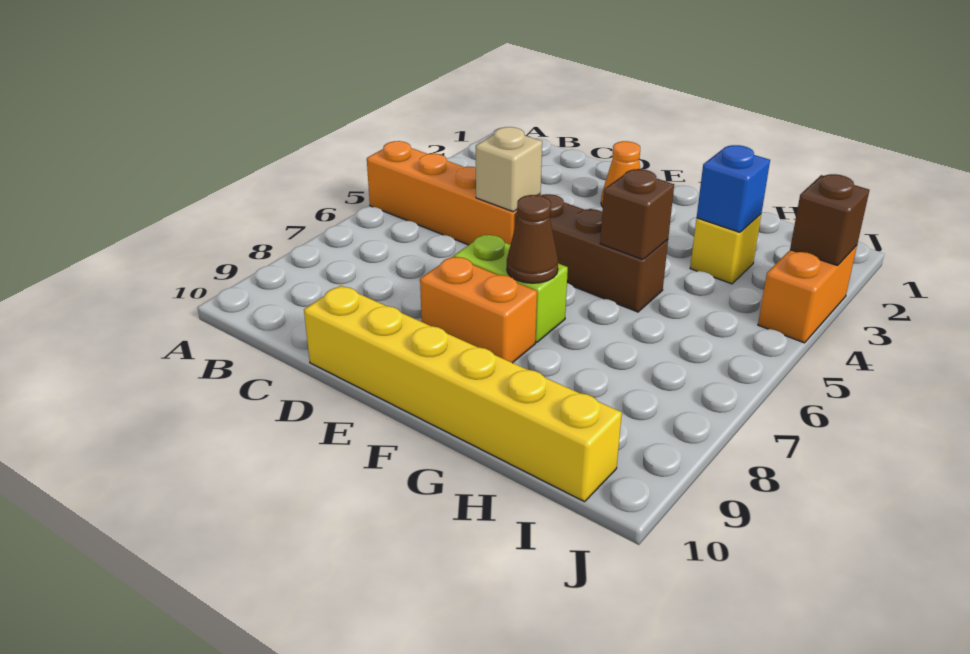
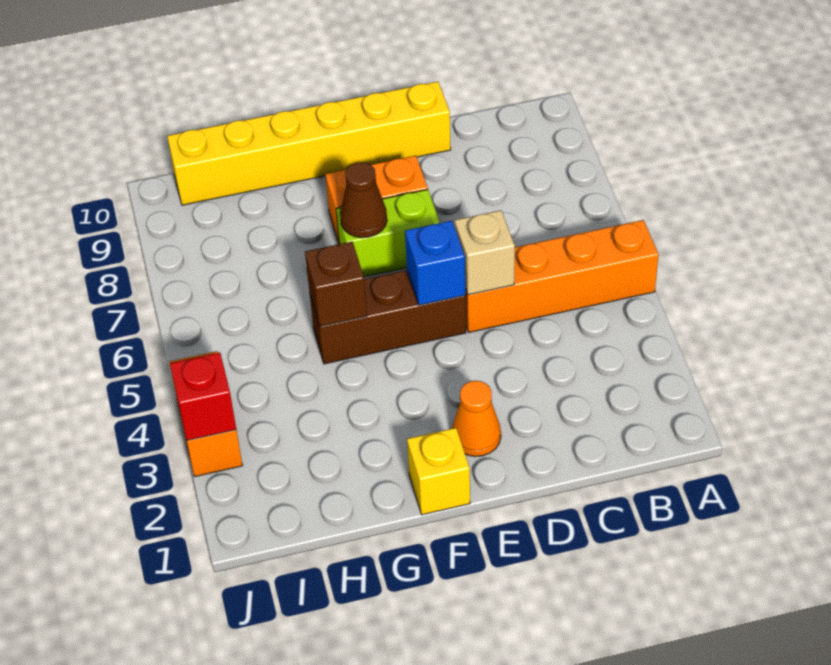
yellow brick H3 level 1 -> yellow brick F1 level 1
blue brick H3 level 2 -> blue brick E5 level 2
brown brick J3 level 2 -> red brick J3 level 2

